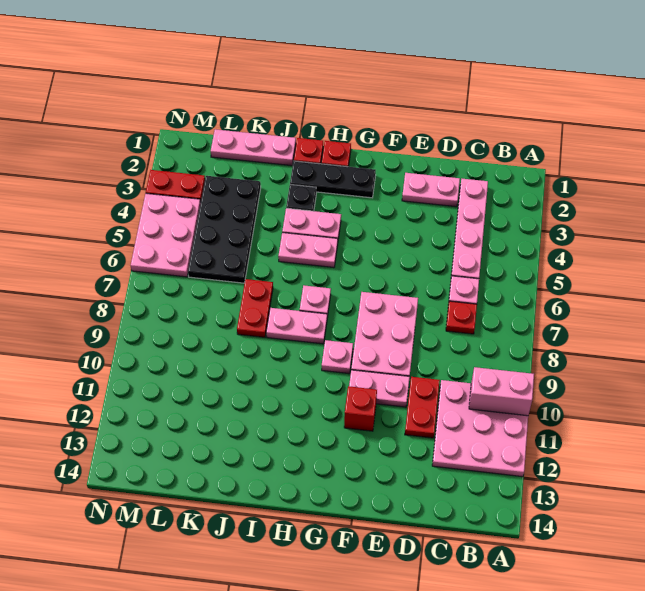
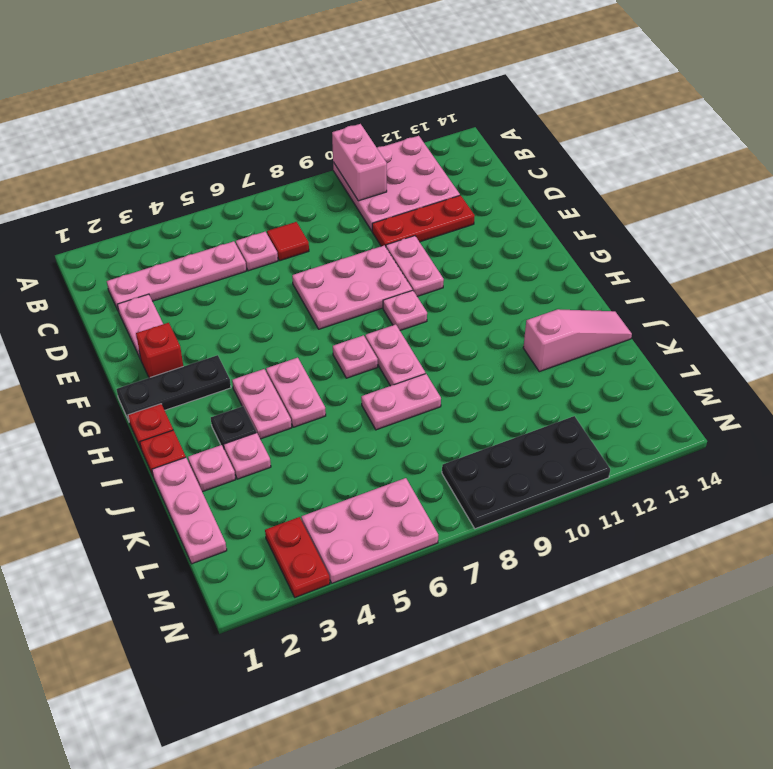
red plate C7 level 1 -> red tile C7 level 1
red plate D10:D11 level 1 -> red plate D10:D12 level 1
red brick F11 level 1 -> red brick F2 level 1
black plate G2:I2 level 1 -> black plate G1:G3 level 1
none -> pink plate J2 level 1
none -> pink plate J3 level 1
red plate J7:J8 level 1 -> pink plate J7:J8 level 1
none -> pink slope J12:J14 level 1 top 12
black plate K3:L6 level 1 -> black plate M8:N11 level 1

